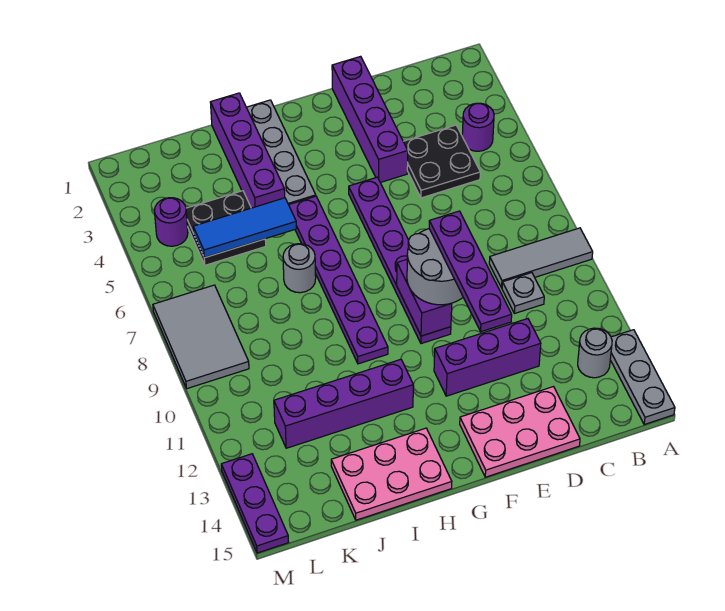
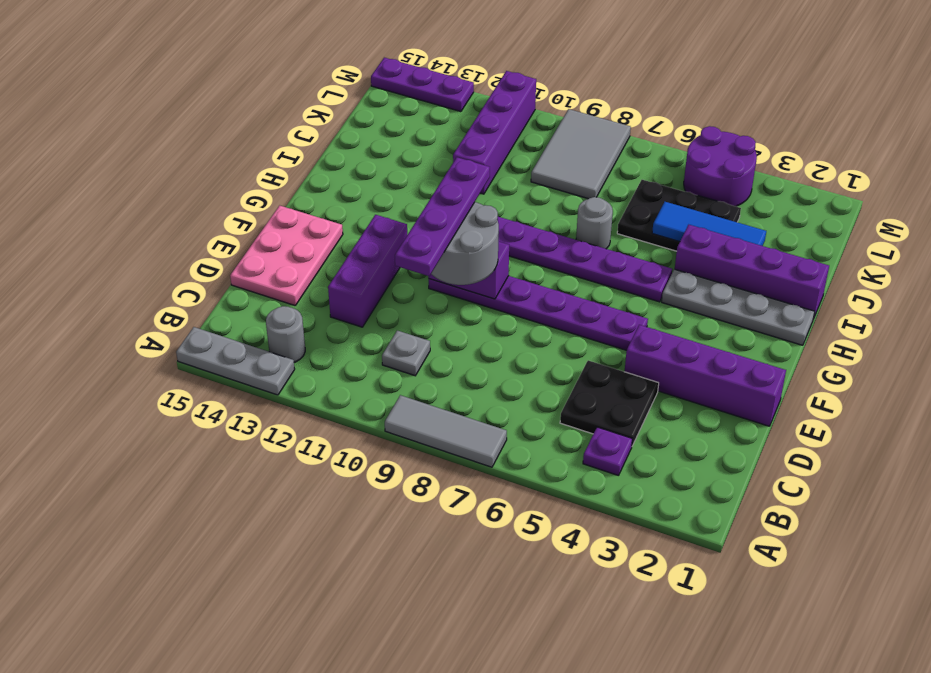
grey tile A9:C9 level 1 -> grey tile A7:A9 level 1
purple round brick B4 level 1 -> purple plate B4 level 1
purple plate E9:E12 level 4 -> purple plate D10:G10 level 4
purple brick H12:K12 level 1 -> purple brick J11:M11 level 1
pink plate H14:J15 level 1 -> none
blue tile I5:K5 level 2 -> blue tile J3:J5 level 2
black plate J4:K5 level 1 -> black plate J4:K6 level 1
purple round brick L4 level 1 -> purple round brick L4:M5 level 1
grey tile L7:M9 level 1 -> grey tile K8:M9 level 1

